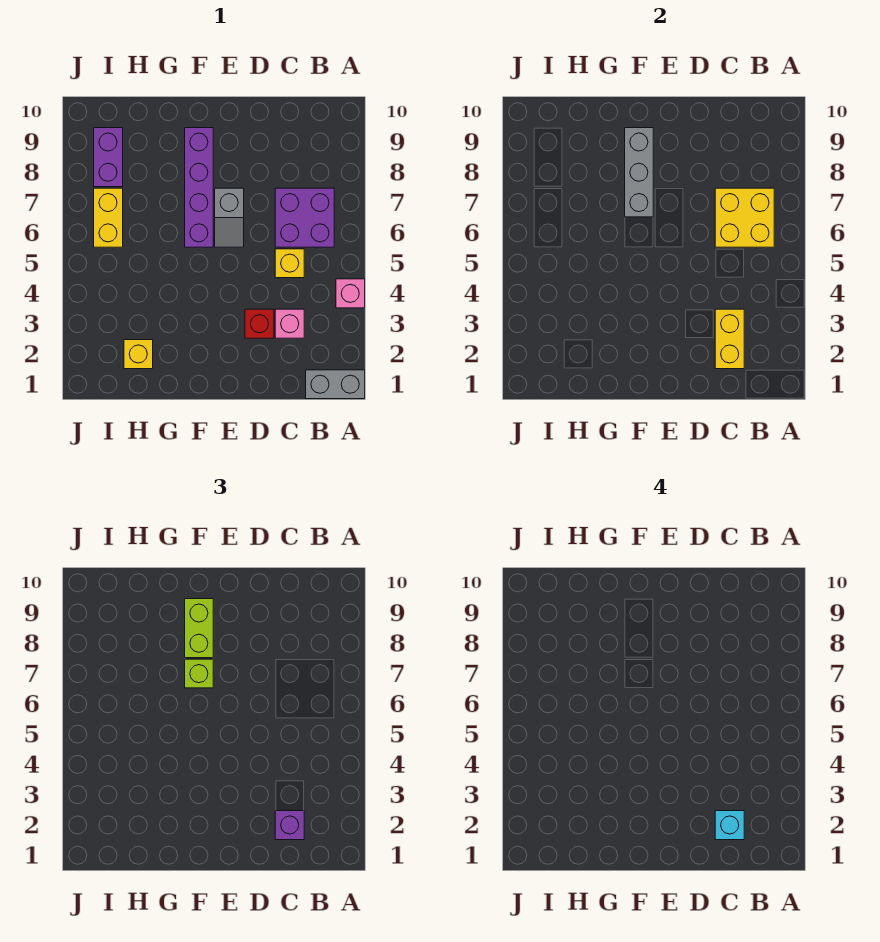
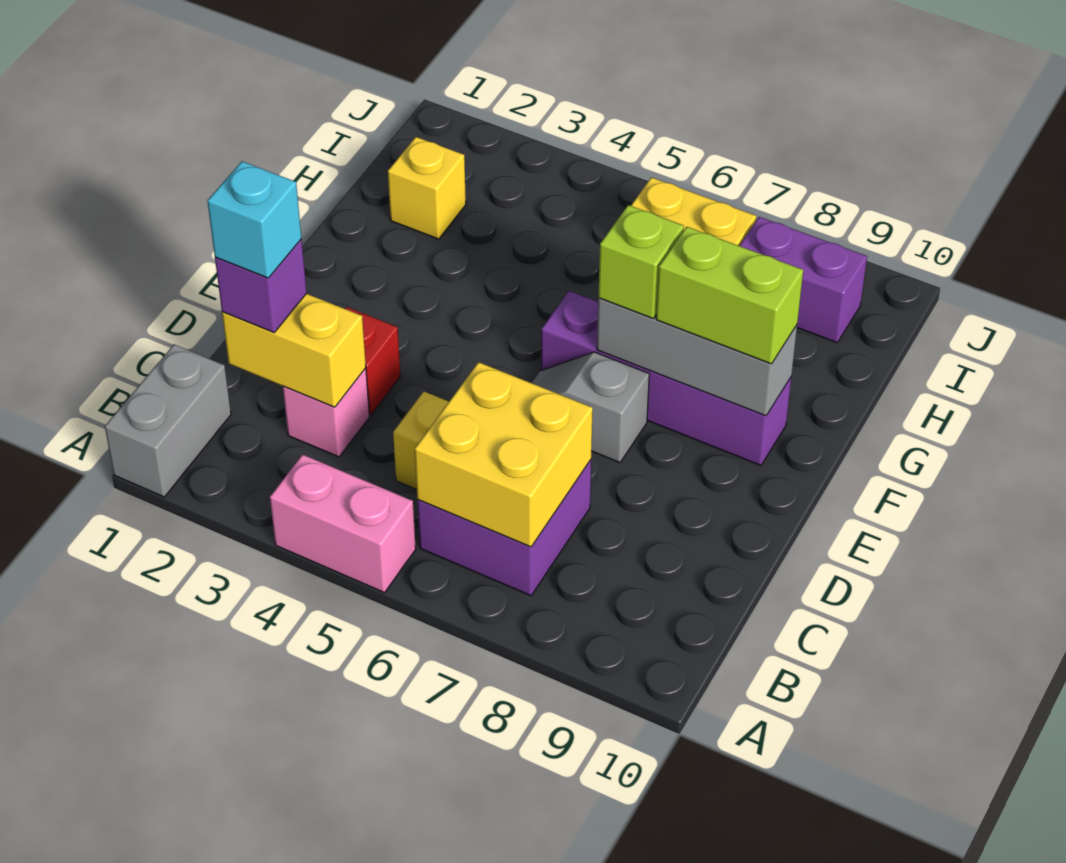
pink brick A4 level 1 -> pink brick A4:A5 level 1

